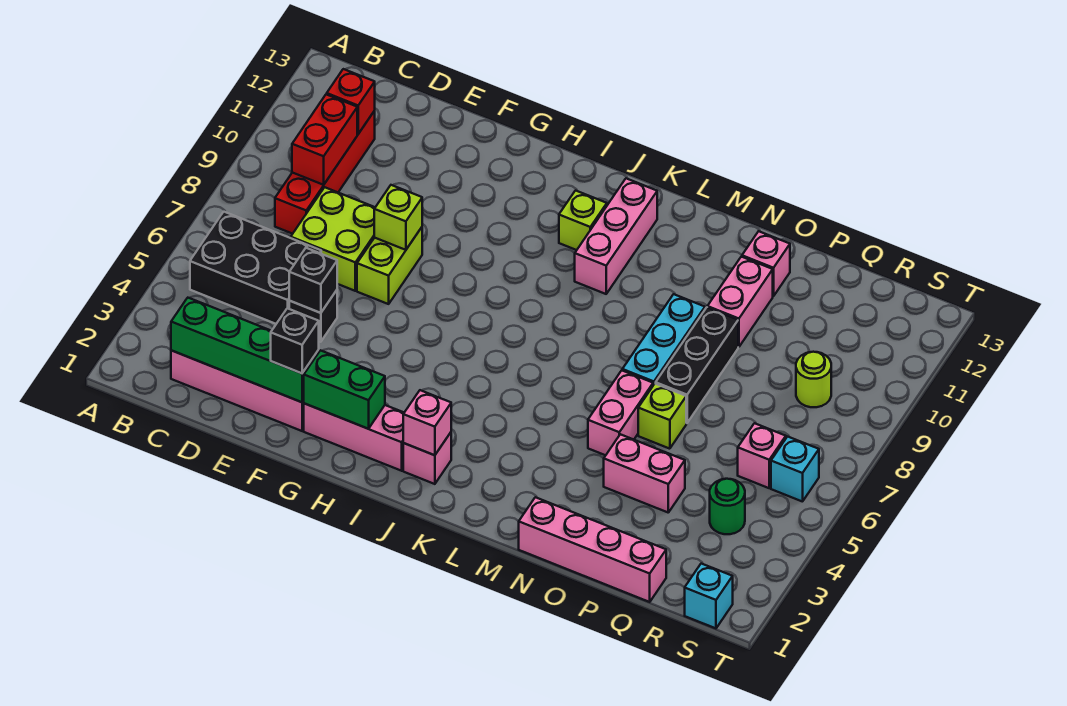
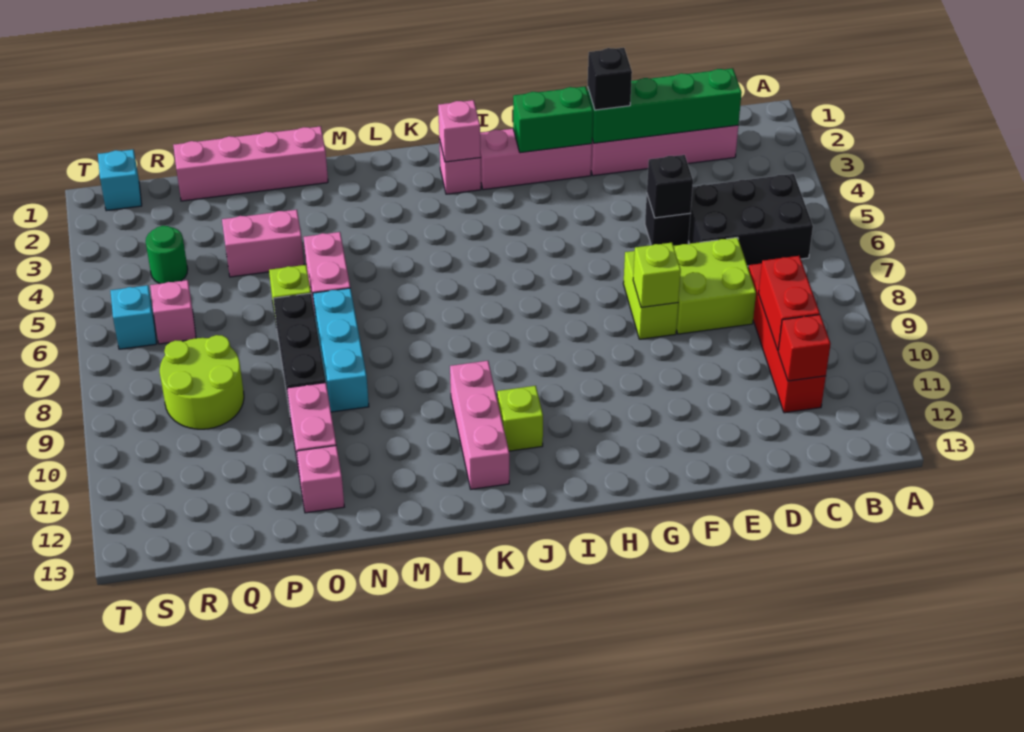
lime round brick R9 level 1 -> lime round brick Q8:R9 level 1

